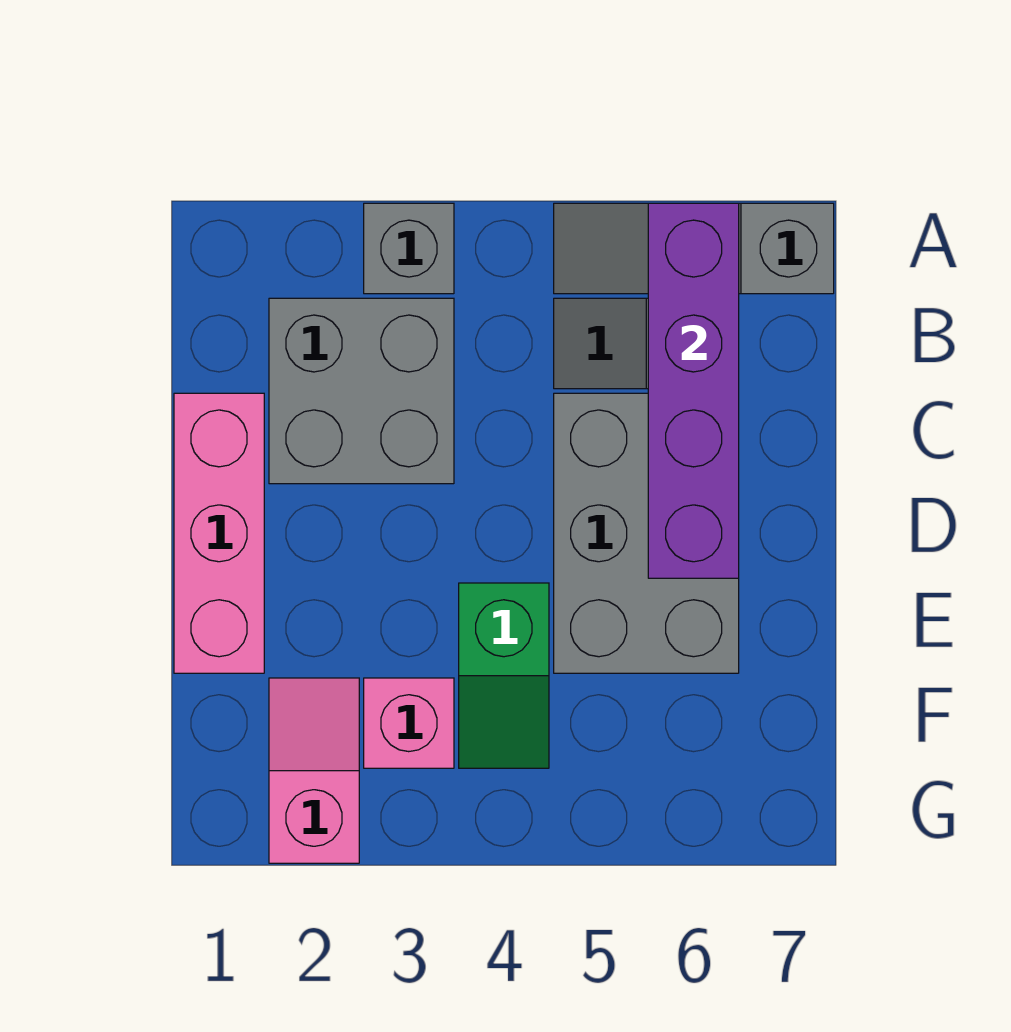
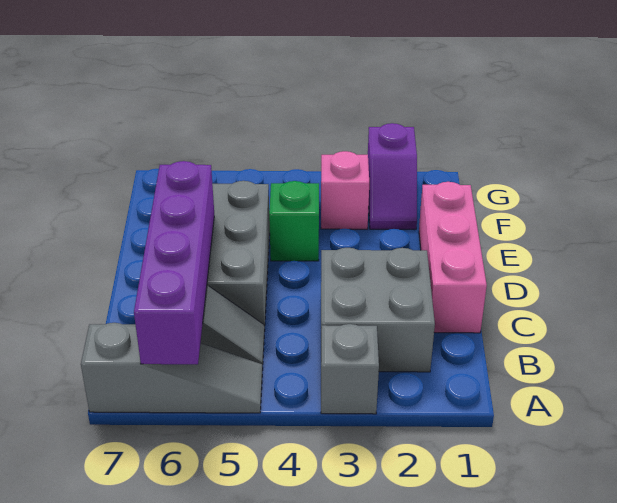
pink slope F2:G2 level 1 top G -> purple slope F2:G2 level 1 top G

